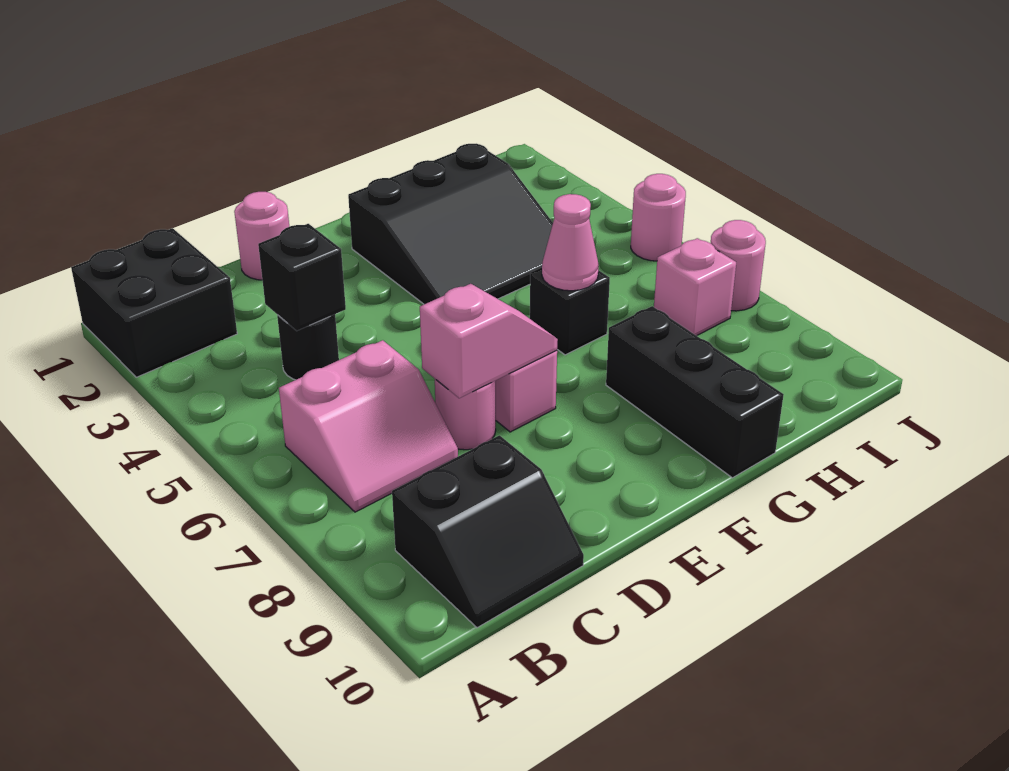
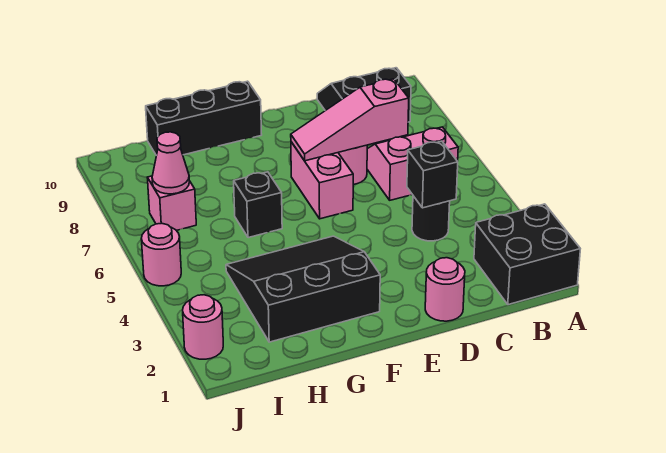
pink slope D7:E7 level 2 top D -> pink slope C7:E7 level 2 top C
pink cone G6 level 2 -> pink cone I7 level 2
black brick G8:G10 level 1 -> black brick F10:H10 level 1
pink round brick J7 level 1 -> pink round brick J2 level 1

